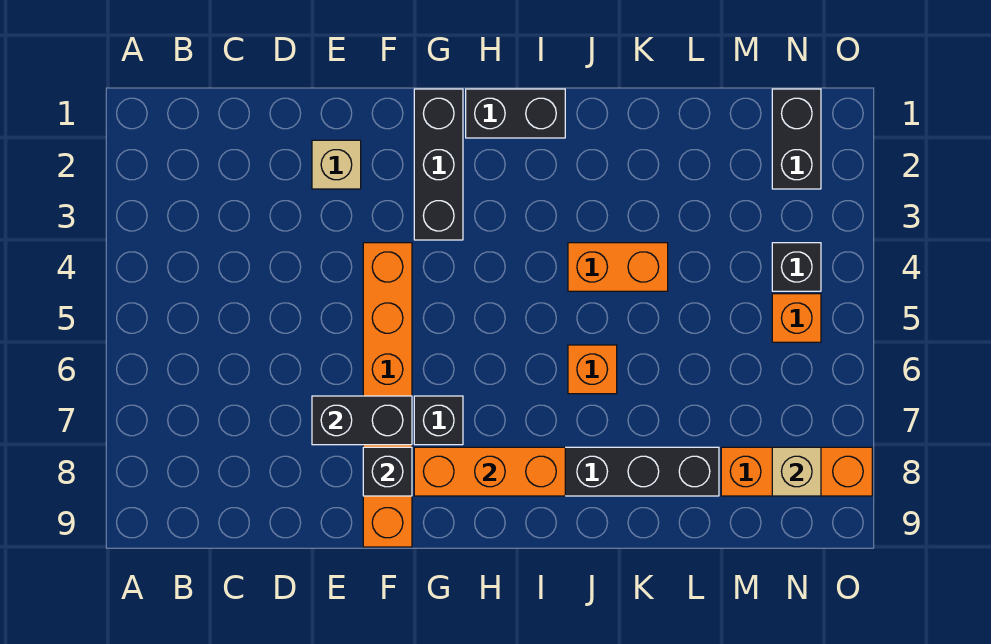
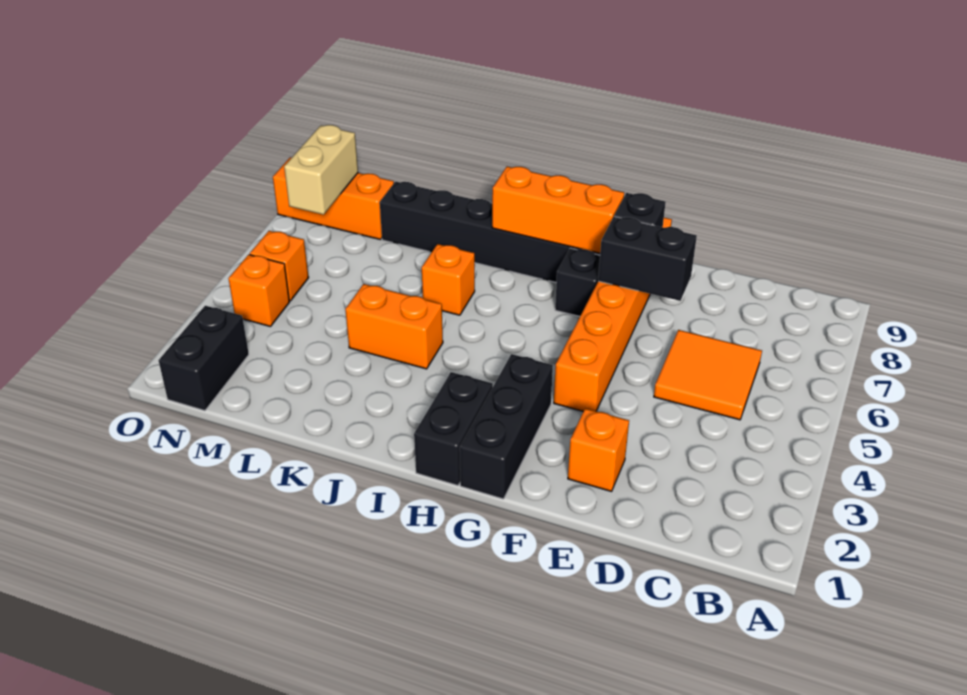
none -> orange tile C5:D6 level 1
tan brick E2 level 1 -> orange brick E2 level 1
black brick H1:I1 level 1 -> black brick H1:H2 level 1
black brick N4 level 1 -> orange brick N4 level 1
tan brick N8 level 2 -> tan brick N7:N8 level 2

